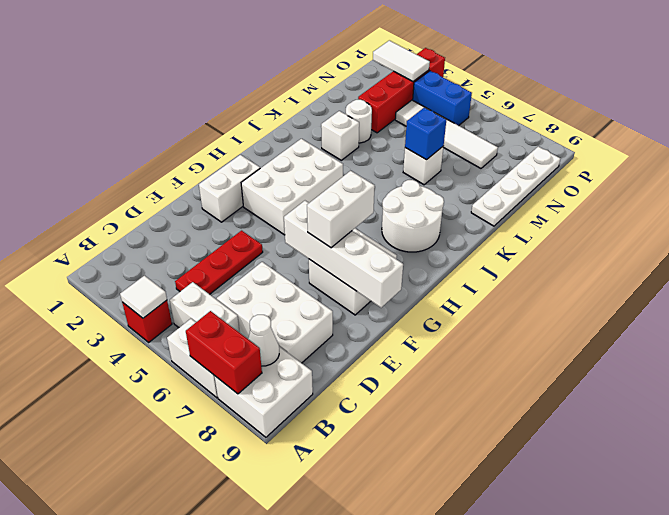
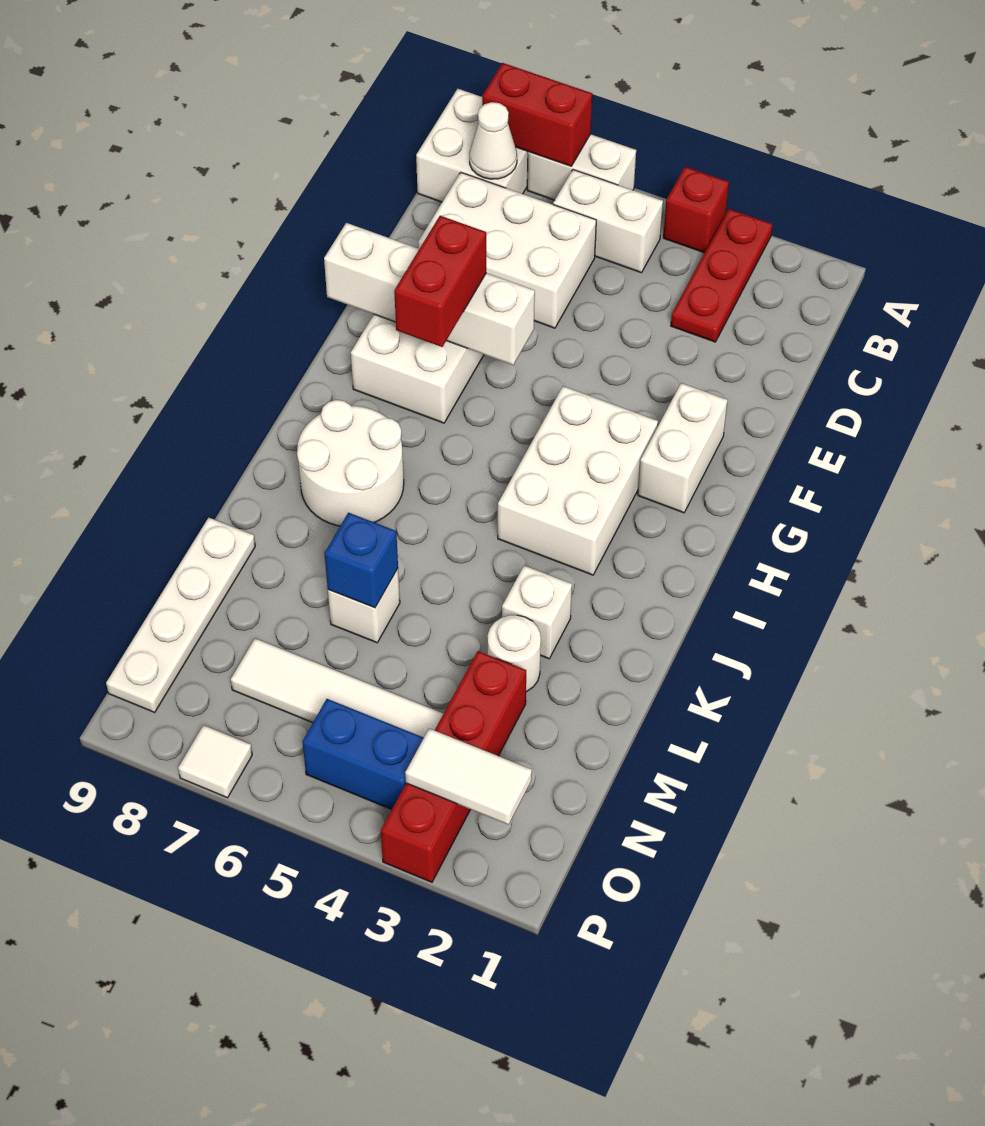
white tile A4 level 2 -> white tile P7 level 1
red plate C4:E4 level 1 -> red plate A3:C3 level 1
white brick F7:G7 level 3 -> red brick F7:G7 level 3

